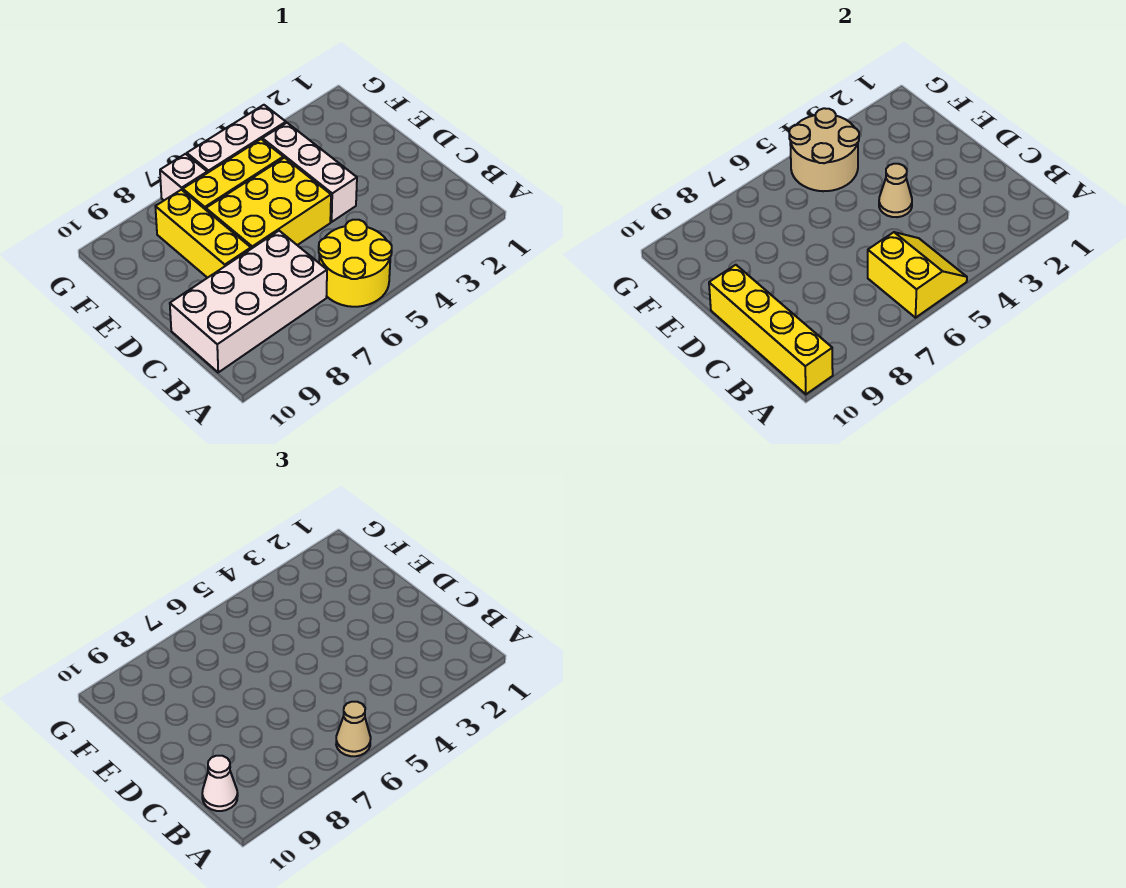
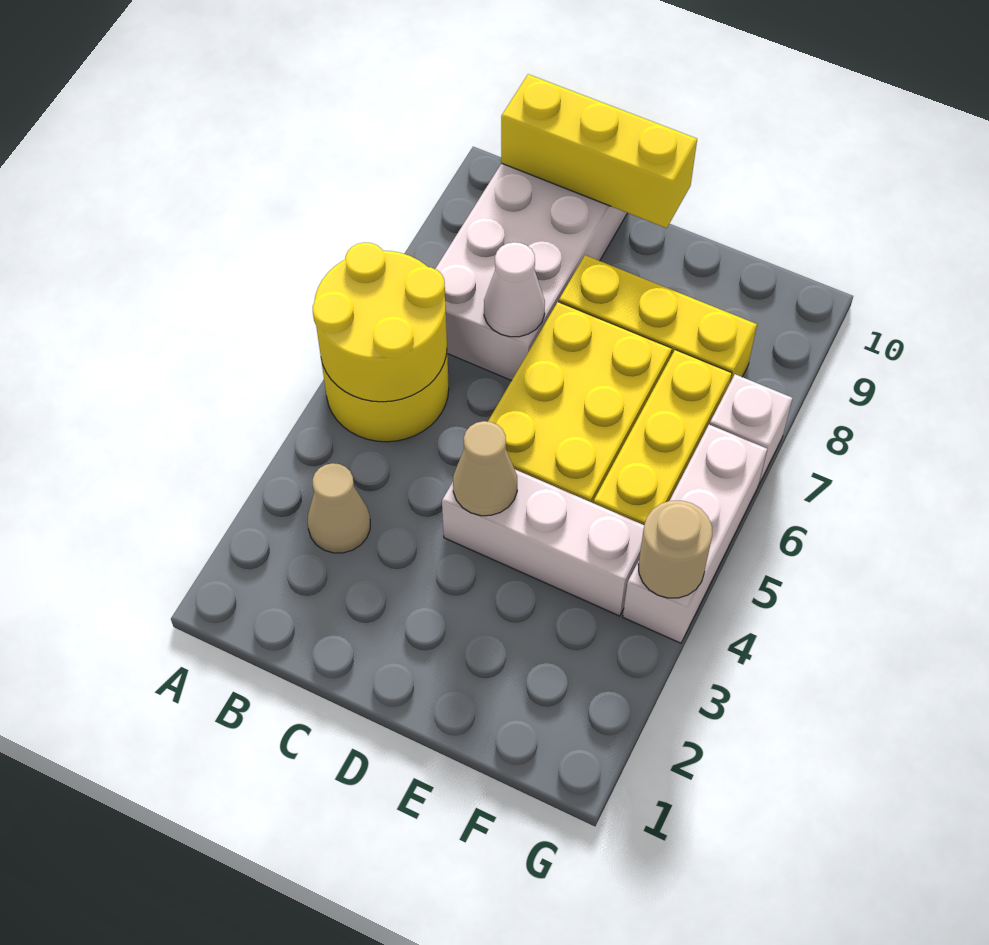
yellow slope A5:B6 level 2 top 6 -> yellow round brick A5:B6 level 2
tan cone A6 level 3 -> tan cone B3 level 1
yellow brick A10:D10 level 2 -> yellow brick B10:D10 level 2
white cone B10 level 3 -> white cone C7 level 2
tan round brick F4:G5 level 2 -> tan round brick G4 level 2

